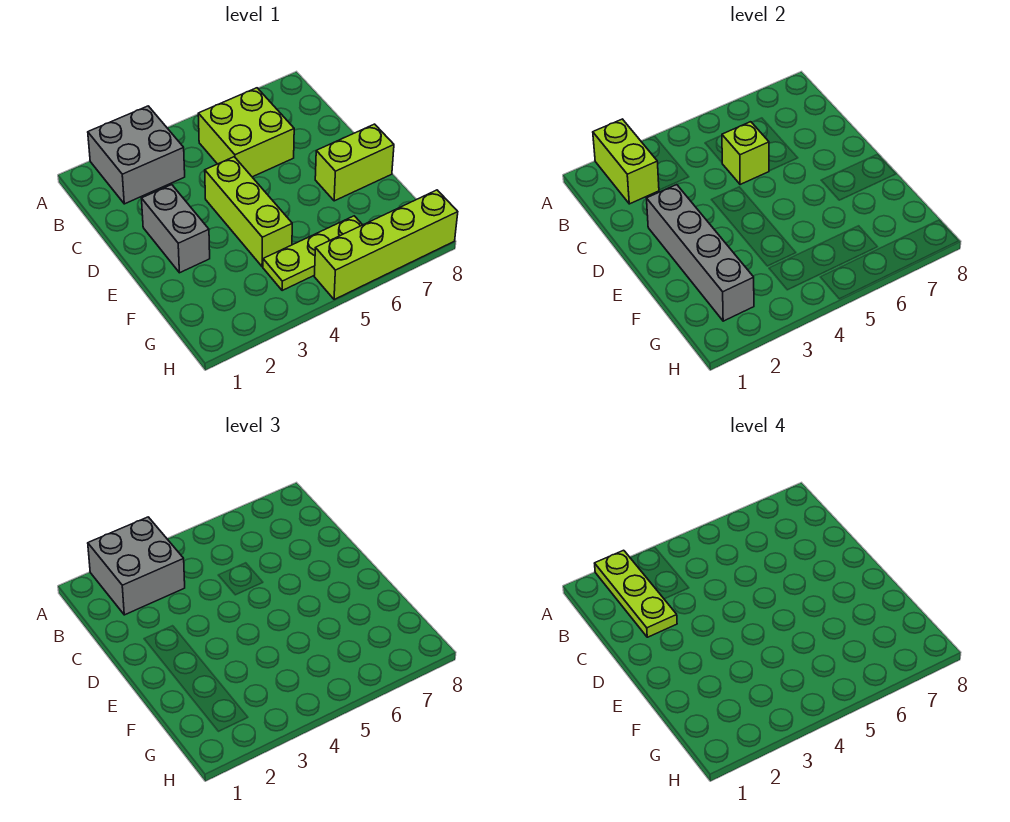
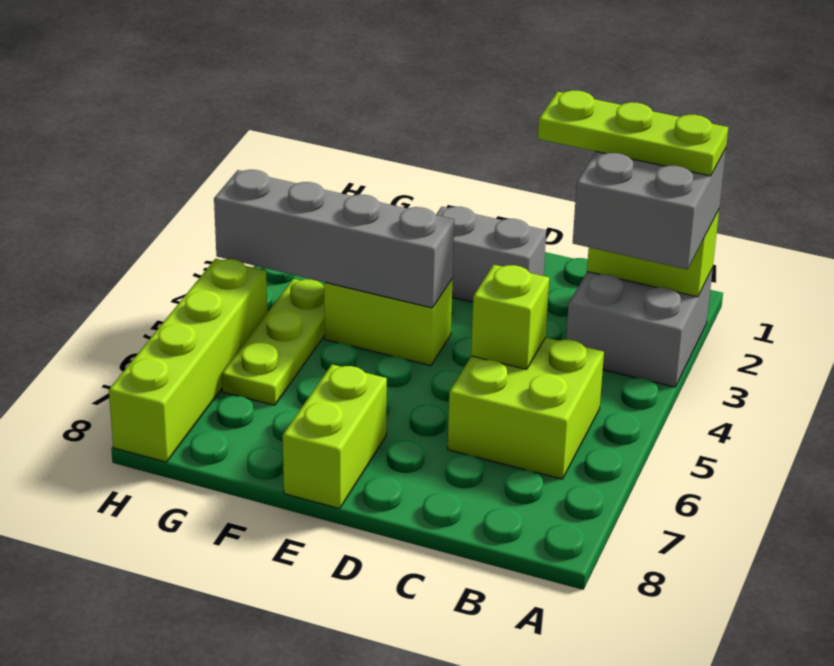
grey brick D2:G2 level 2 -> grey brick E4:H4 level 2
lime brick D4:F4 level 1 -> lime brick E4:F4 level 1

